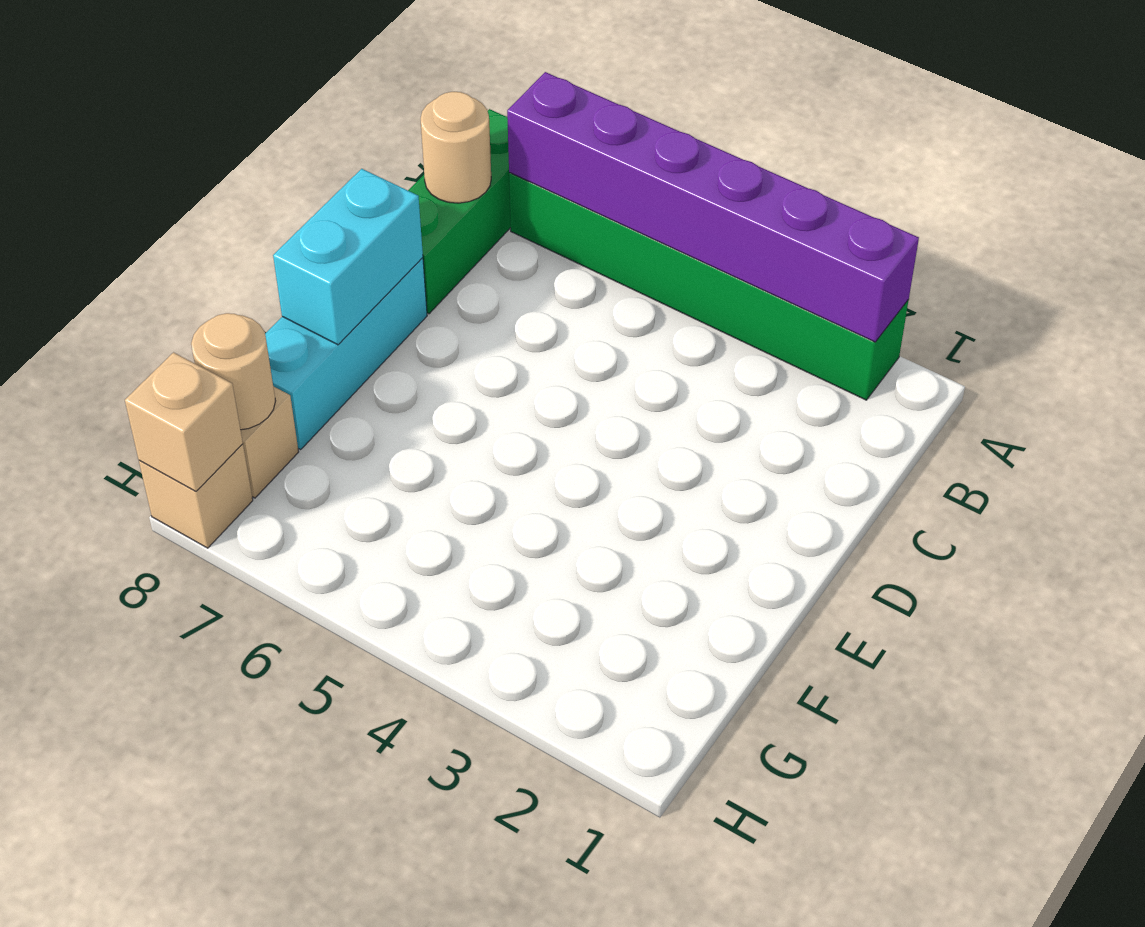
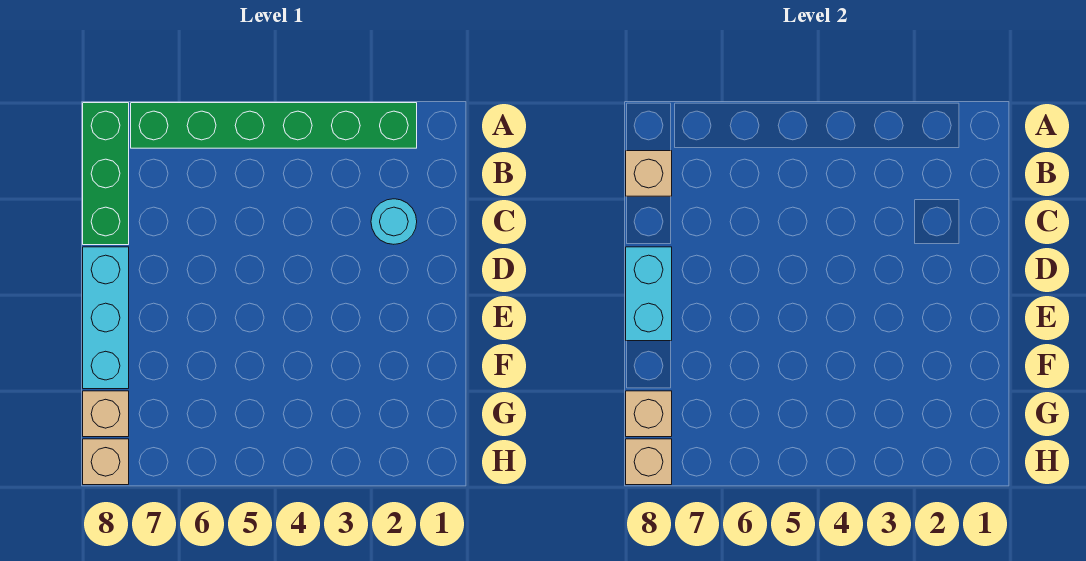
purple brick A2:A7 level 2 -> none
tan round brick B8 level 2 -> tan brick B8 level 2
none -> cyan round brick C2 level 1
tan round brick G8 level 2 -> tan brick G8 level 2

